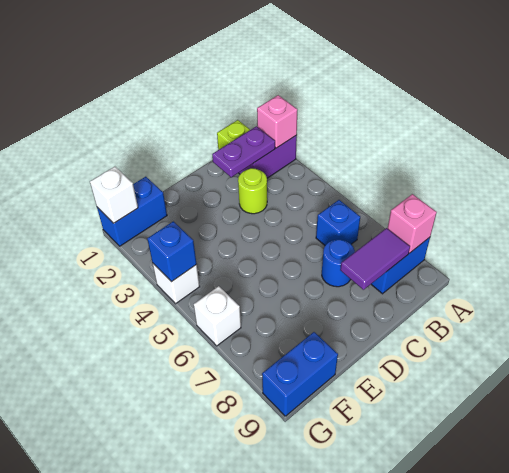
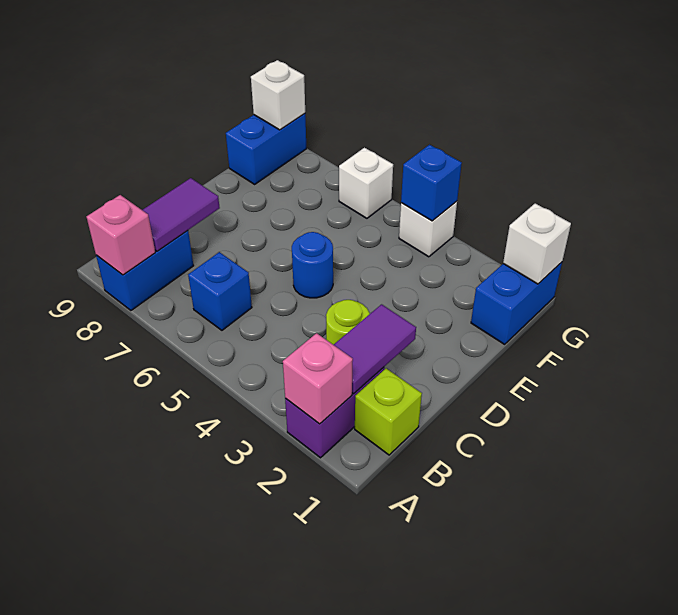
purple plate B2:C2 level 2 -> purple tile B2:C2 level 2
blue round brick C7 level 1 -> blue round brick D5 level 1
none -> white brick G9 level 2

